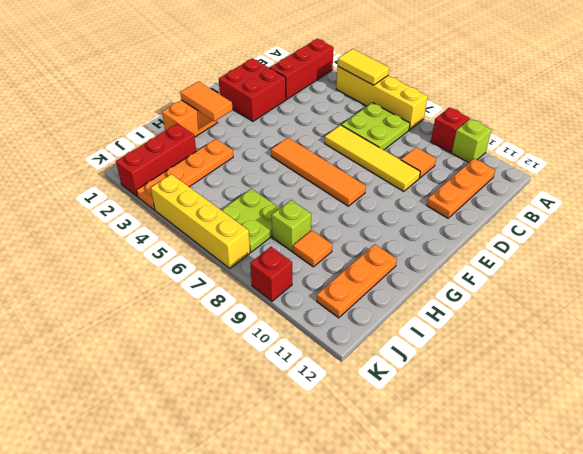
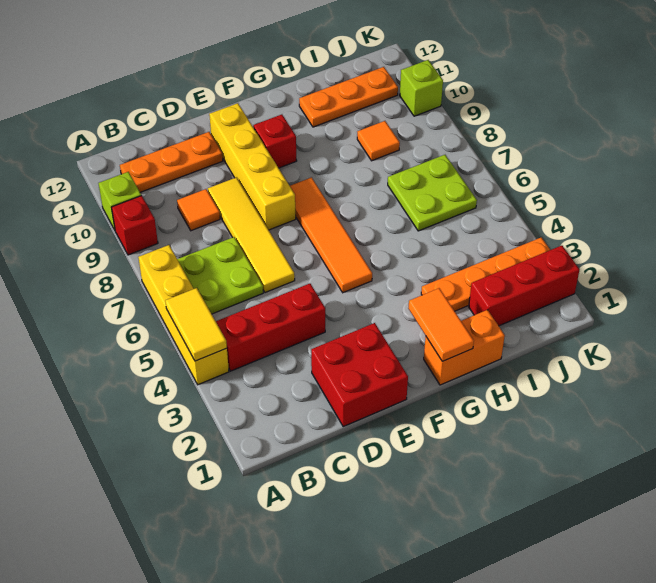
red brick A2:C2 level 1 -> red brick B4:D4 level 1
lime brick I8 level 1 -> lime brick K10 level 1
yellow brick K4:K7 level 1 -> yellow brick E8:E11 level 1
red brick K9 level 1 -> red brick F10 level 1

